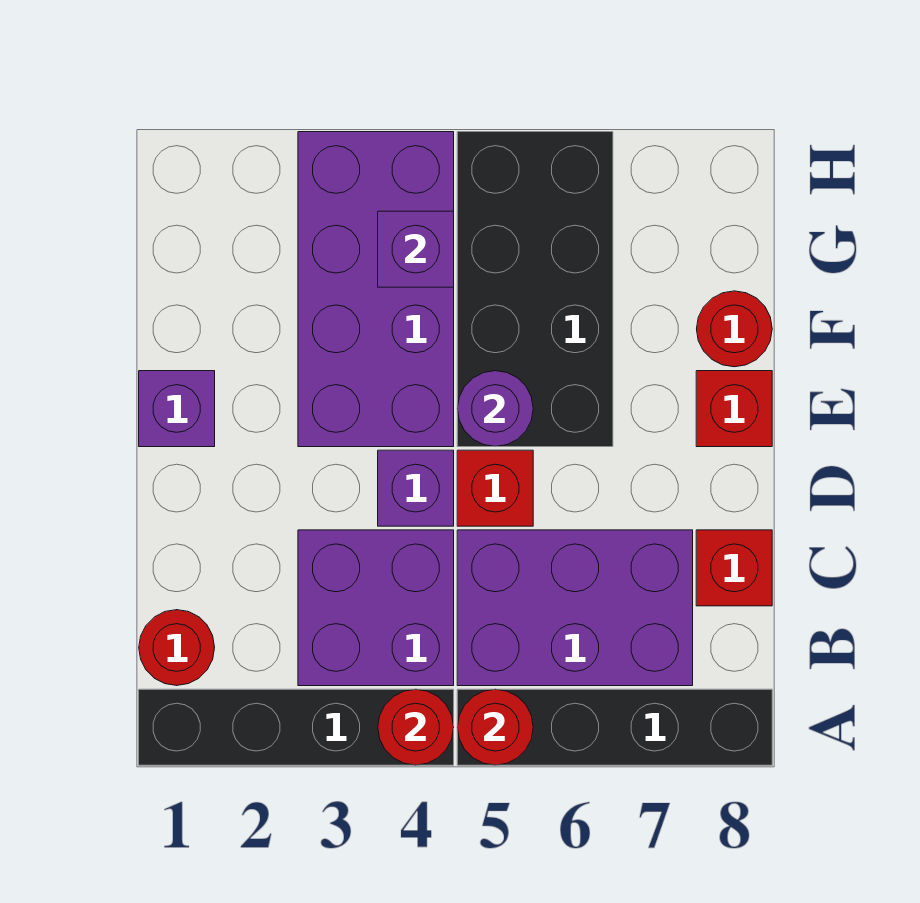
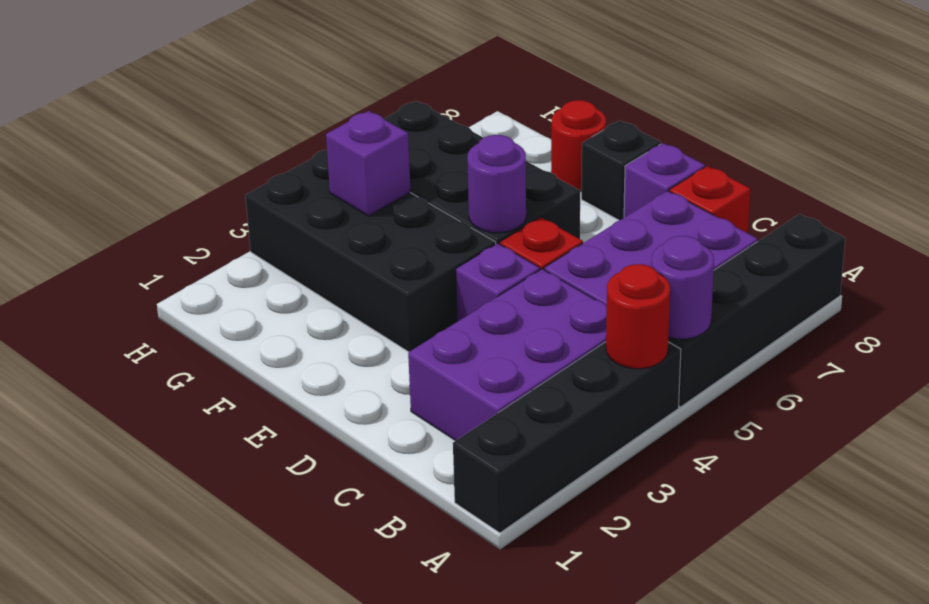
red round brick A5 level 2 -> purple round brick A5 level 2
red round brick B1 level 1 -> none
purple brick B3:C4 level 1 -> purple brick B2:C4 level 1
purple brick E1 level 1 -> purple brick D8 level 1
purple brick E3:H4 level 1 -> black brick E3:H4 level 1
red brick E8 level 1 -> black brick E8 level 1

